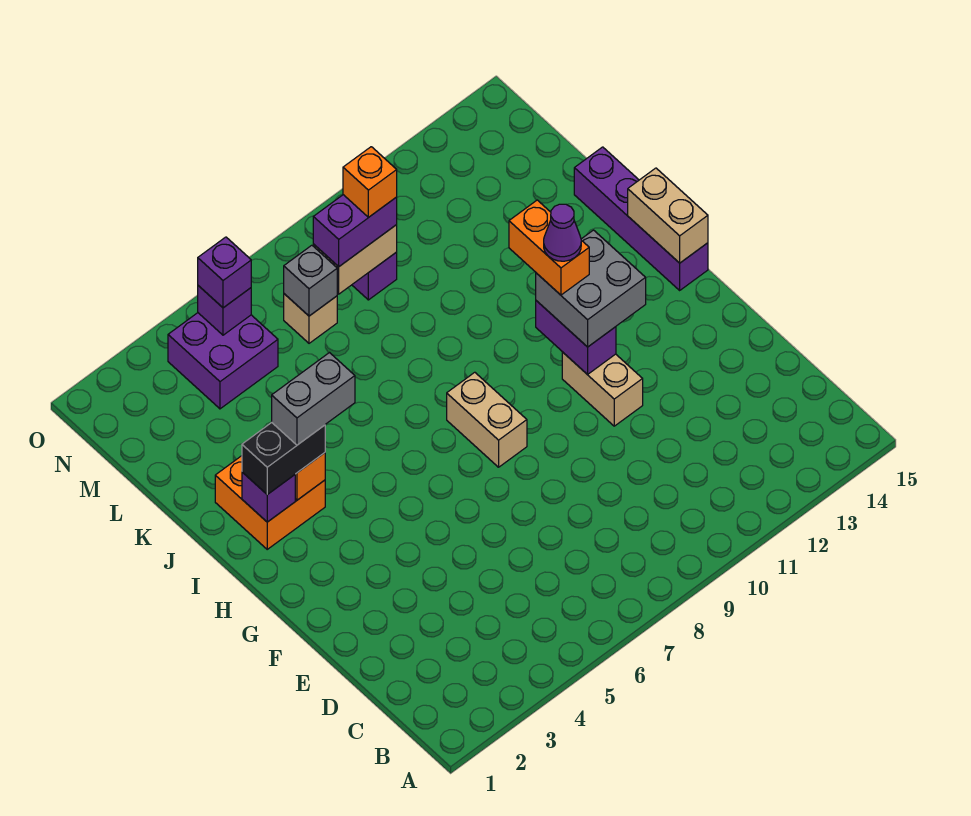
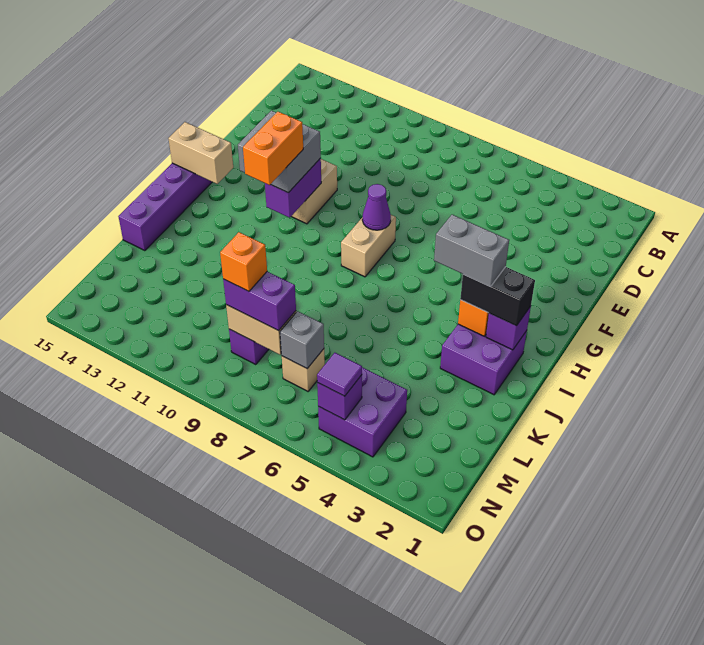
purple cone H11 level 5 -> purple cone G8 level 2
tan brick H15:I15 level 2 -> tan brick H14:H15 level 2
orange brick I2:J3 level 1 -> purple brick I2:J3 level 1
purple brick N5 level 3 -> purple tile N5 level 3

